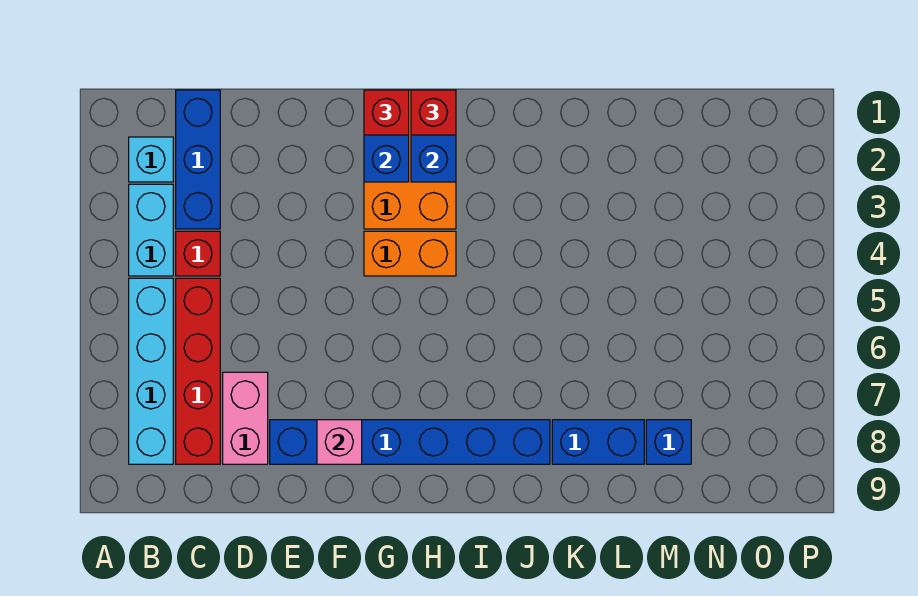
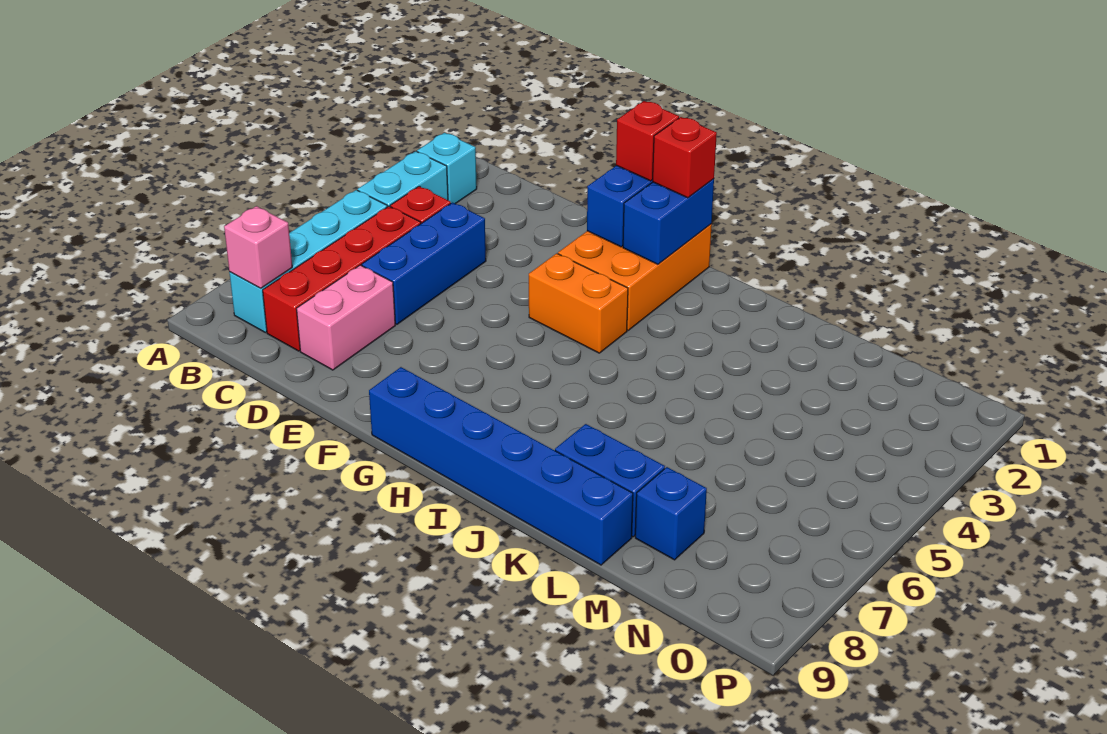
blue brick C1:C3 level 1 -> blue brick D4:D6 level 1
blue brick E8:J8 level 1 -> blue brick G9:L9 level 1
pink brick F8 level 2 -> pink brick B8 level 2

